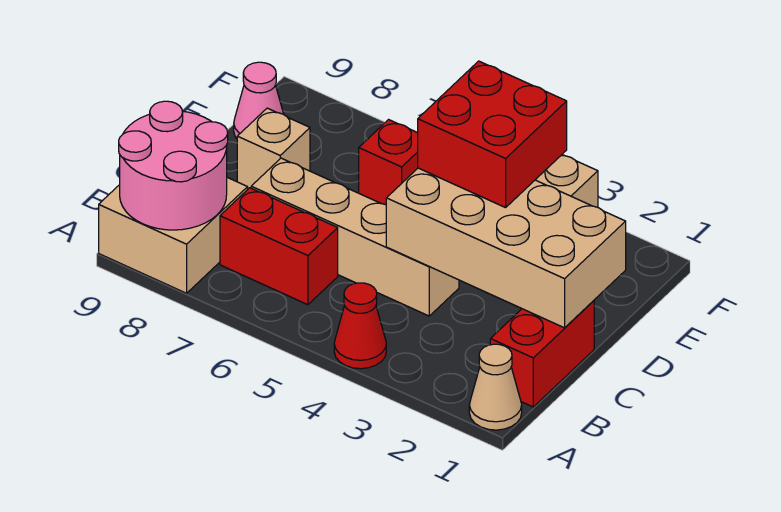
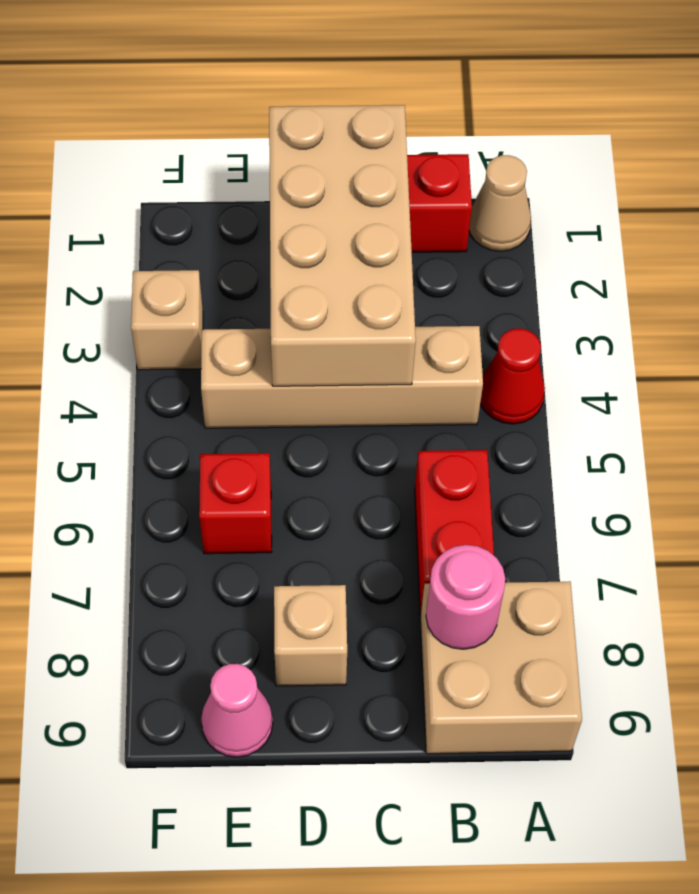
pink round brick A8:B9 level 2 -> pink round brick B8 level 2
tan brick C4:C7 level 1 -> tan brick B4:E4 level 1
red brick D3:E4 level 3 -> none

